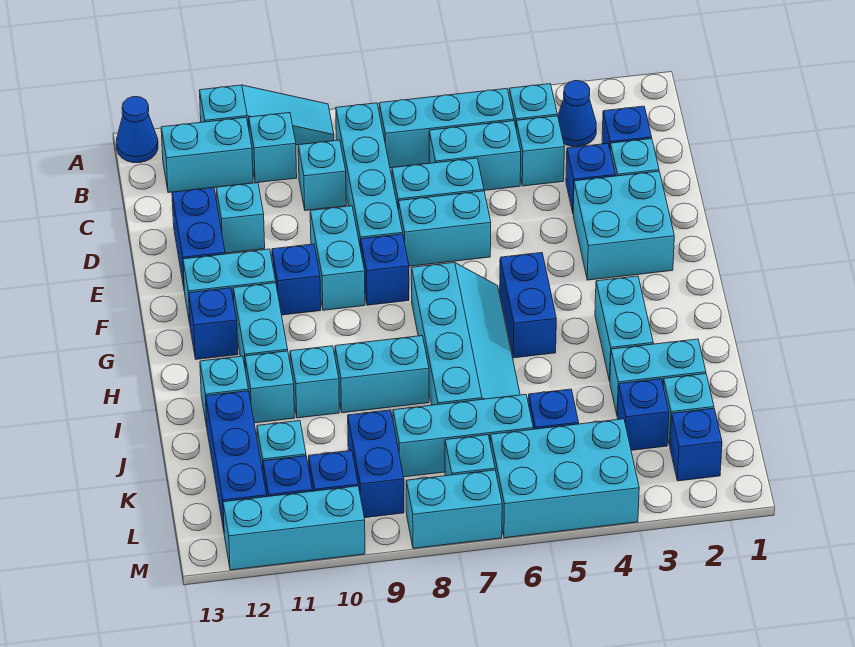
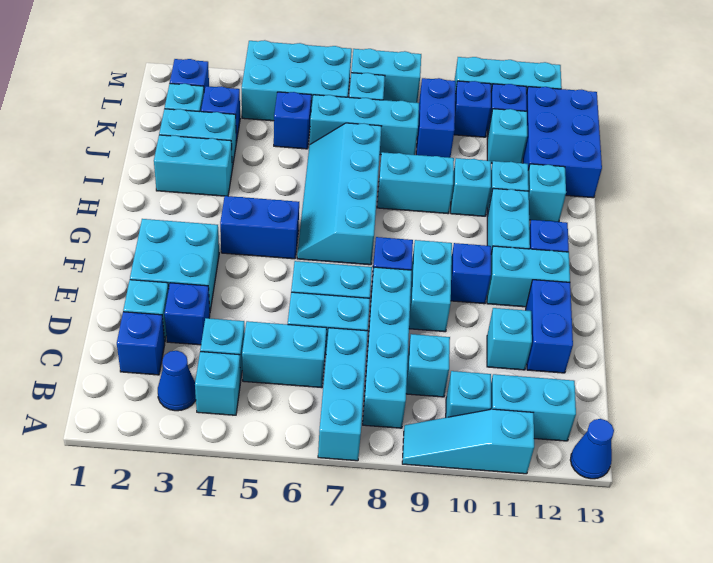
cyan brick B5:B7 level 1 -> cyan brick A7:C7 level 1
blue brick G5:H5 level 1 -> blue brick G4:G5 level 1
cyan brick H3:I3 level 1 -> cyan brick I2:I3 level 1
blue brick J12:L12 level 1 -> blue brick J12:L13 level 1

